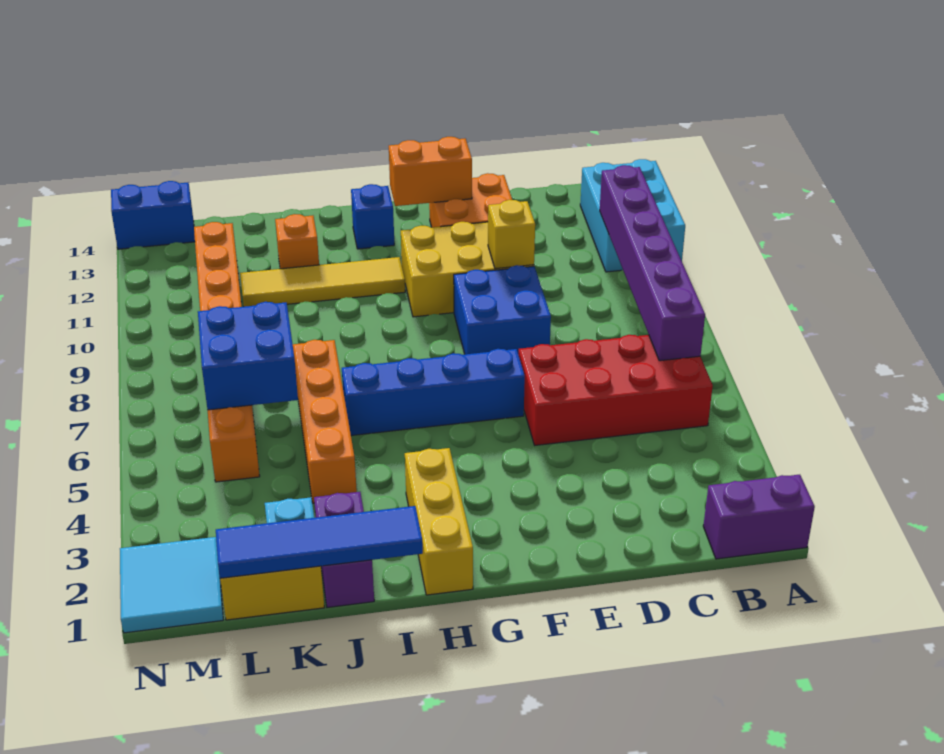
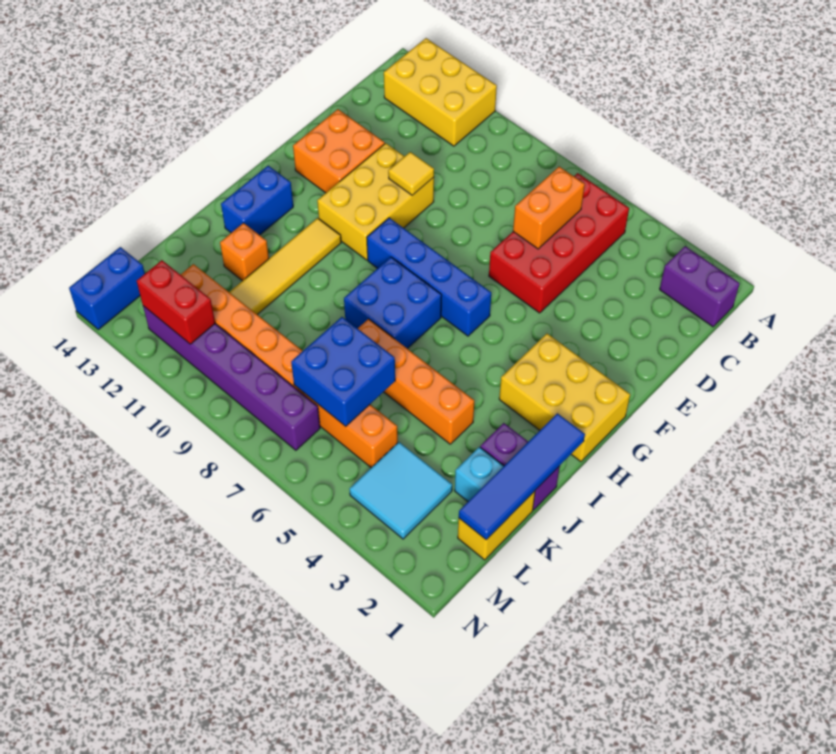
purple brick A1:B1 level 1 -> purple brick B1:B2 level 1
cyan brick A11:B13 level 1 -> yellow brick A11:B13 level 1
purple brick B6:B11 level 2 -> purple brick M7:M12 level 1
blue brick E8:F9 level 1 -> blue brick H7:I8 level 1
yellow brick E10 level 2 -> yellow tile E10 level 2
blue brick F6:I6 level 1 -> blue brick G6:G9 level 1
orange brick F13:G13 level 2 -> orange brick C6:D6 level 2
yellow brick H1:H3 level 1 -> yellow brick G1:H3 level 1
blue brick H13 level 1 -> blue brick H13:I13 level 1
cyan tile M1:N2 level 1 -> cyan tile L3:M4 level 1
none -> red brick M11:M12 level 2

